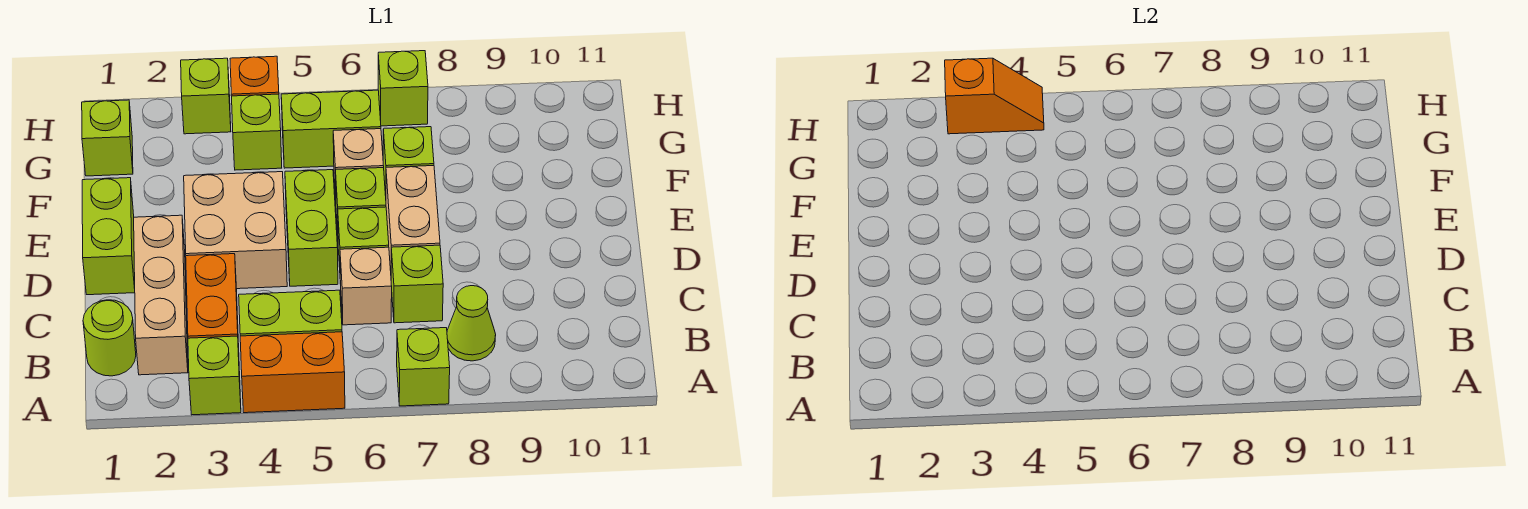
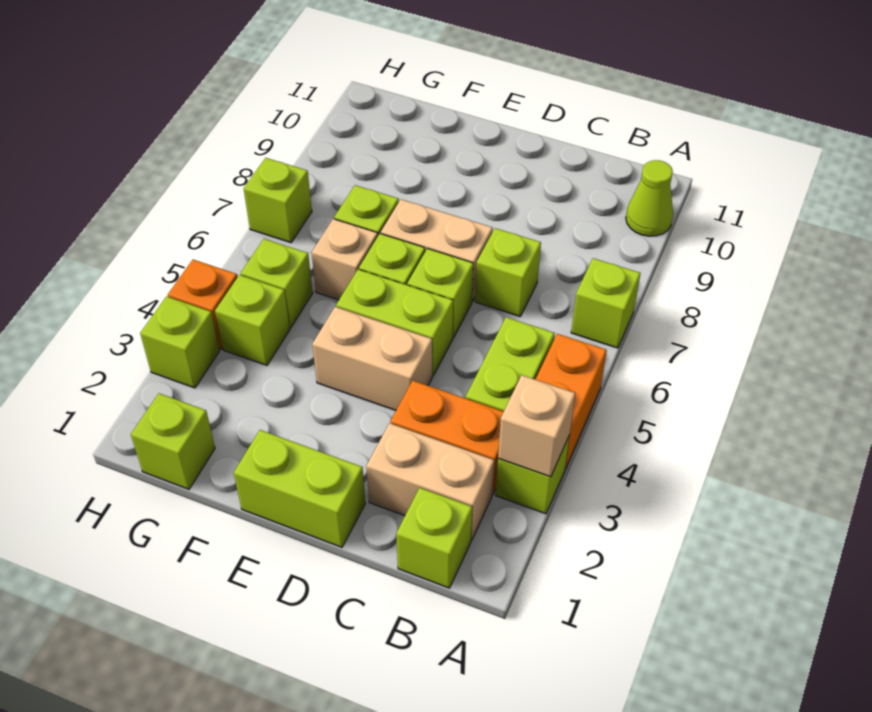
lime round brick B1 level 1 -> lime brick B1 level 1
tan brick B2:D2 level 1 -> tan brick B2:C2 level 1
lime cone B8 level 1 -> lime cone A10 level 1
tan brick C6 level 1 -> tan brick A3 level 2
tan brick D3:E4 level 1 -> tan brick D4:E4 level 1
lime brick G5:G6 level 1 -> lime brick G5 level 1
orange slope H3:H4 level 2 top 3 -> none

